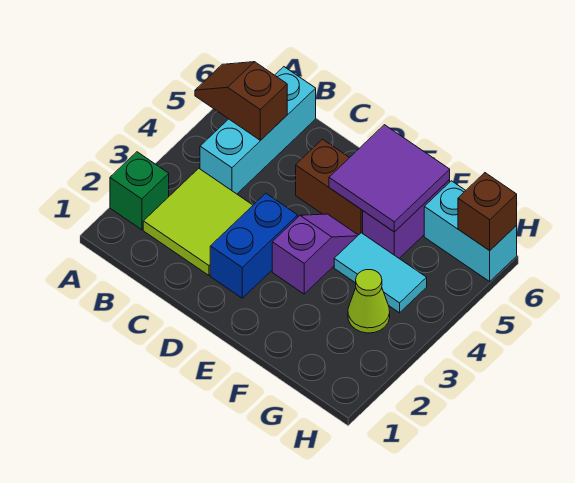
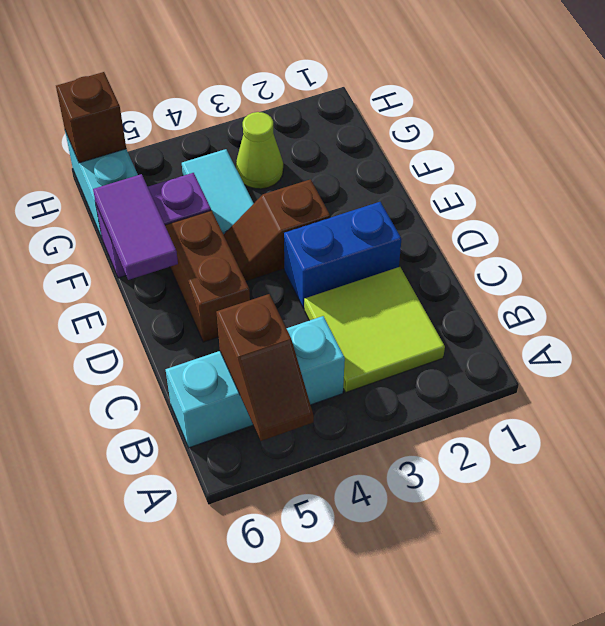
green brick A2 level 1 -> none
purple slope E3:E4 level 1 top 3 -> brown slope E3:E4 level 1 top 3
purple tile E5:F6 level 2 -> purple tile E6:F6 level 2

